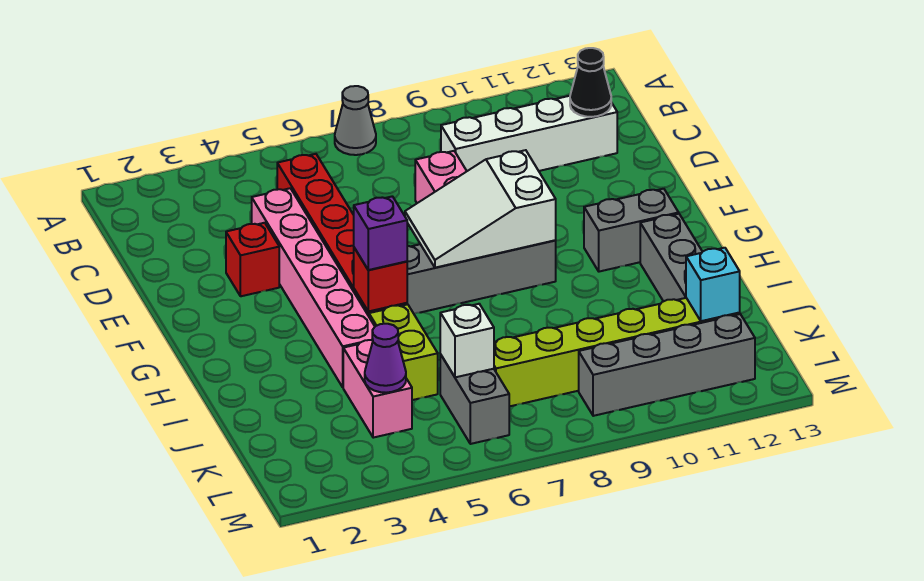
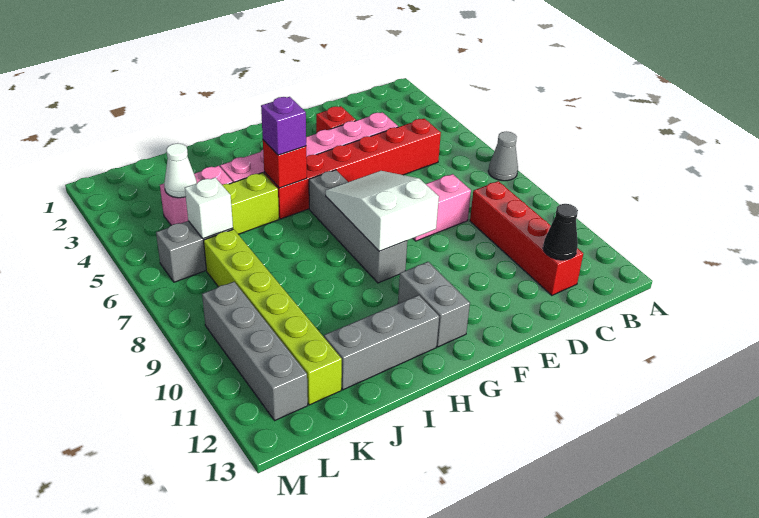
white brick C9:C12 level 1 -> red brick C9:C12 level 1
purple cone K4 level 2 -> white cone K4 level 2
cyan brick K12 level 2 -> none

